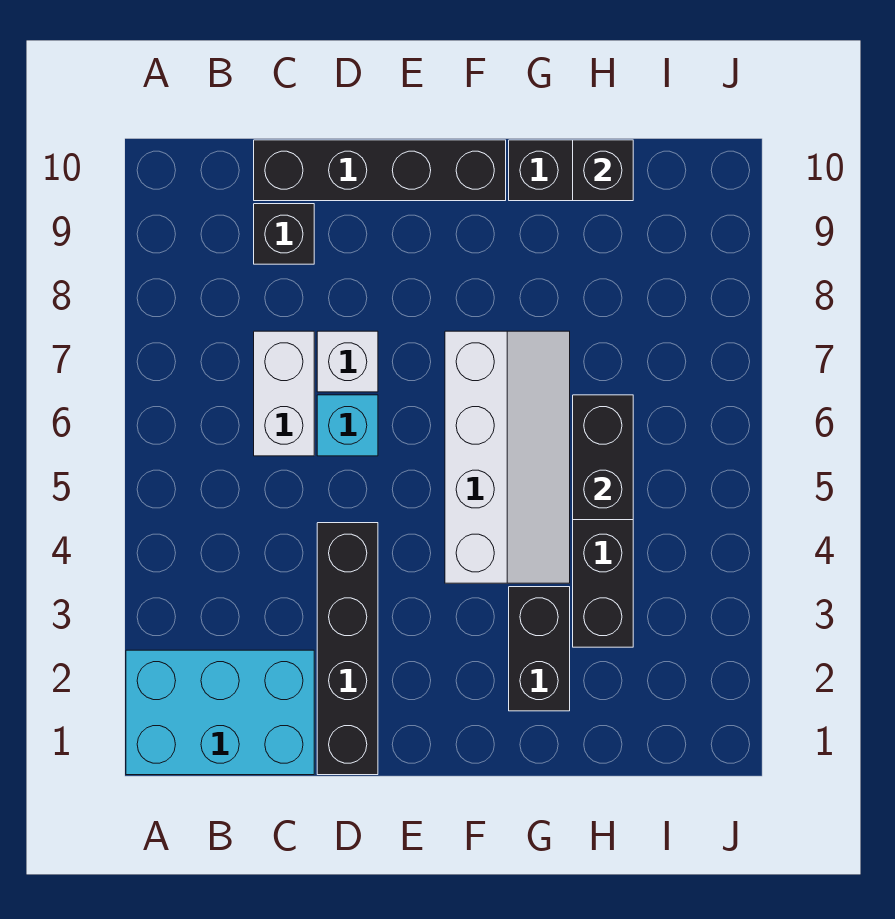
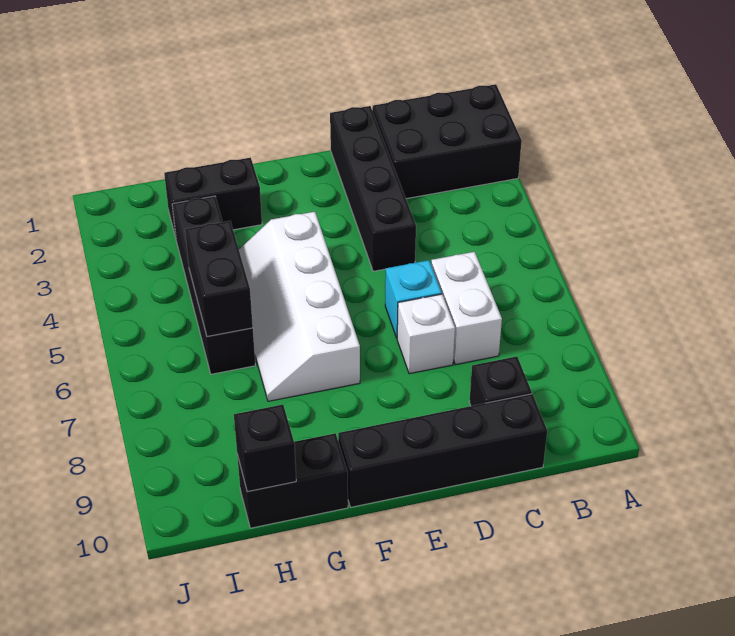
cyan brick A1:C2 level 1 -> black brick A1:C2 level 1
black brick G2:G3 level 1 -> black brick G2:H2 level 1

